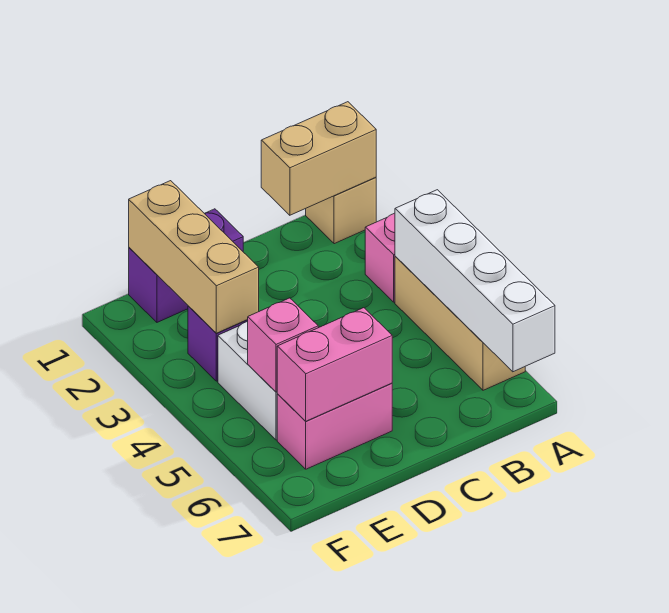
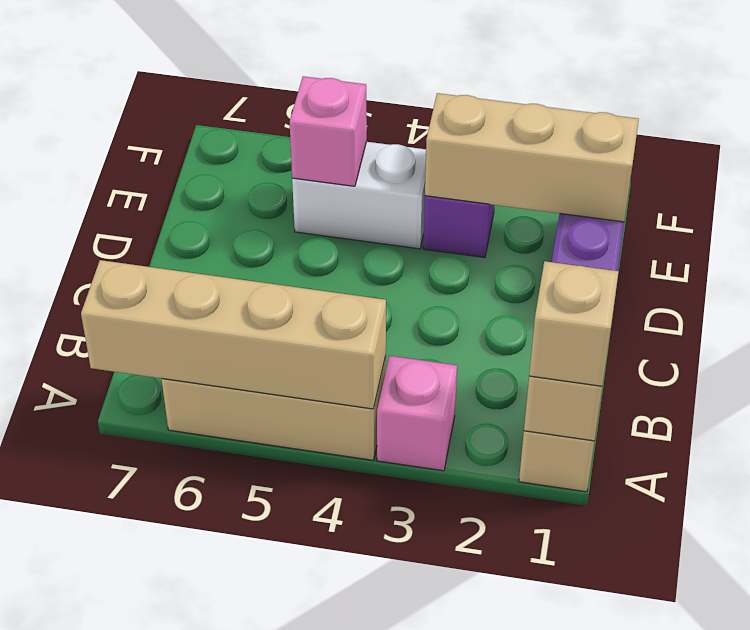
none -> tan brick A1 level 3
white brick A4:A7 level 2 -> tan brick A4:A7 level 2
pink brick D6:E6 level 1 -> none
pink brick D6:E6 level 2 -> none

